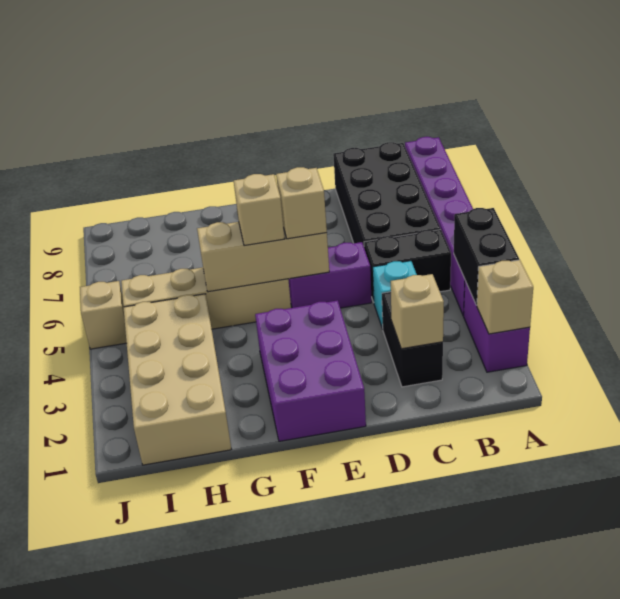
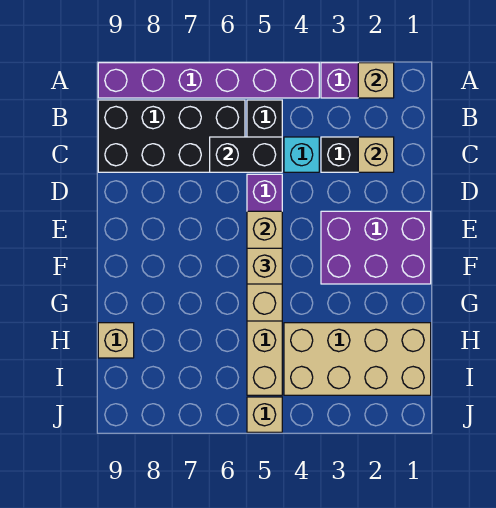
black brick A3:A4 level 2 -> black brick C5:C6 level 2
tan brick E5 level 3 -> tan brick H9 level 1

